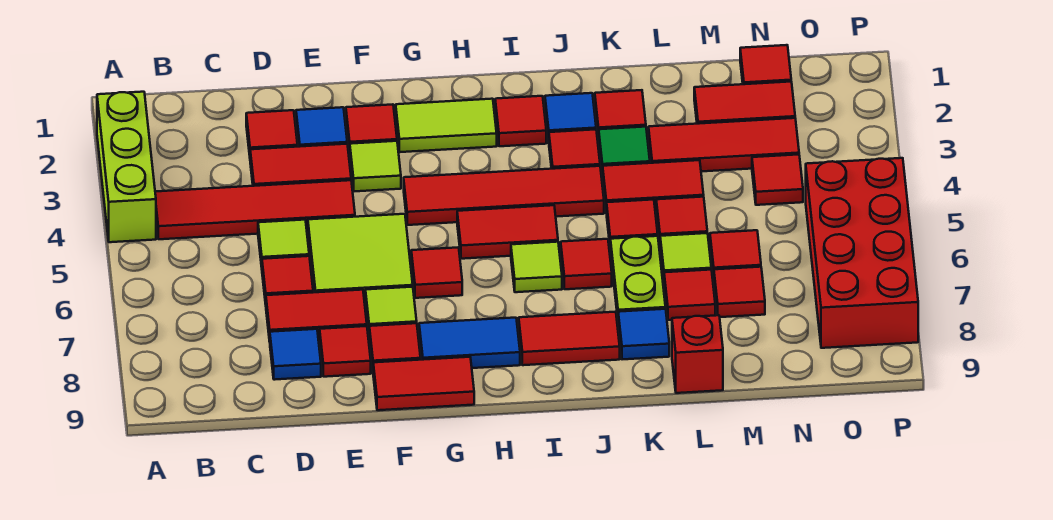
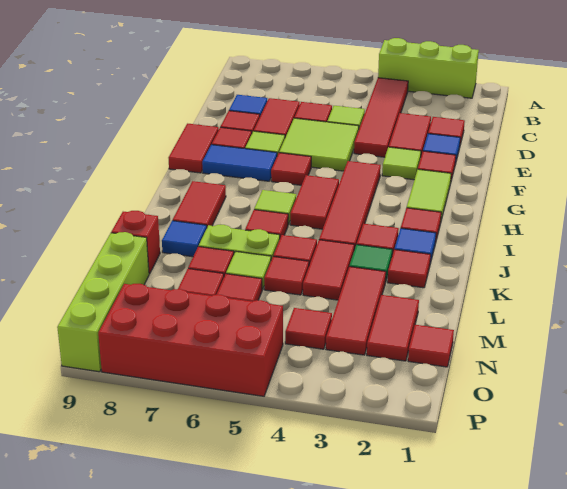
blue tile G8:H8 level 1 -> blue tile G7:G8 level 1
none -> lime brick M9:P9 level 1

